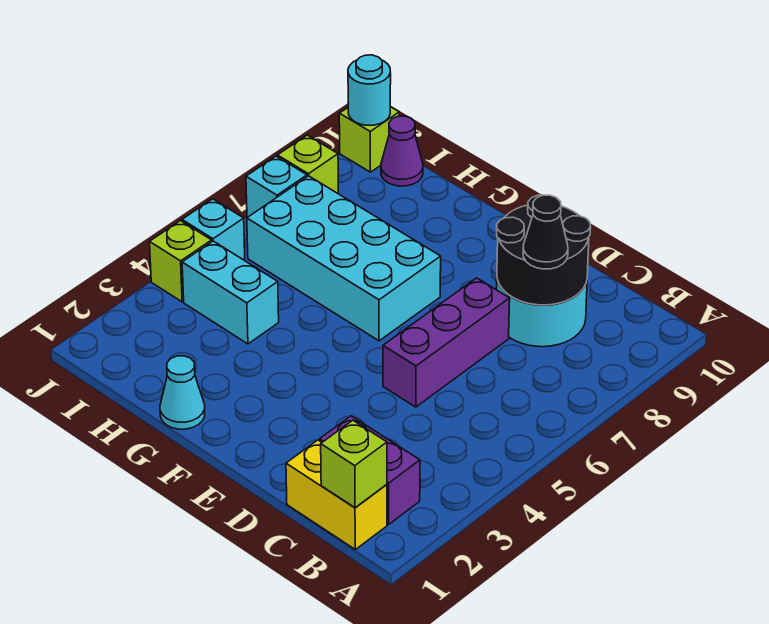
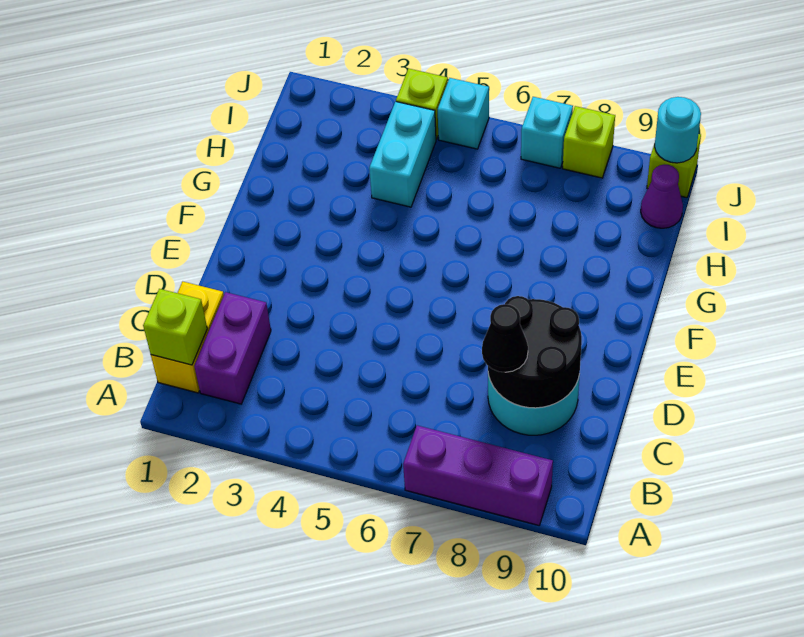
purple brick D5:D7 level 1 -> purple brick A7:A9 level 1
cyan brick F6:I7 level 1 -> none
cyan cone G1 level 1 -> none

